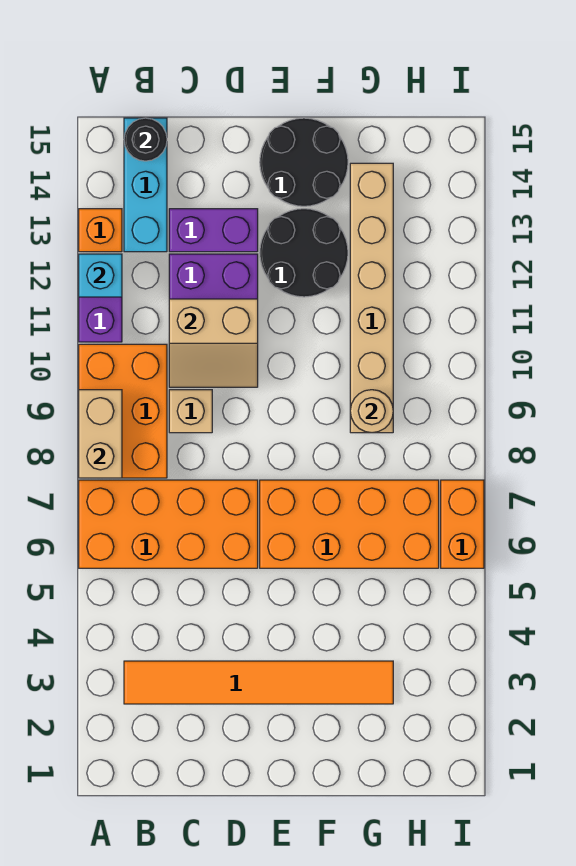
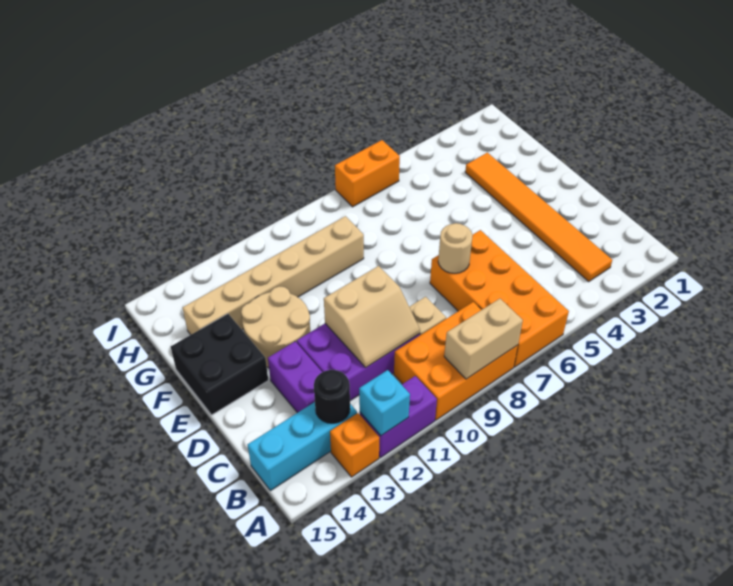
black round brick B15 level 2 -> black round brick B13 level 2
tan slope C10:D11 level 2 top 11 -> tan slope C10:D11 level 2 top D
orange brick E6:H7 level 1 -> none
black round brick E12:F13 level 1 -> tan round brick E12:F13 level 1
black round brick E14:F15 level 1 -> black brick E14:F15 level 1
tan round brick G9 level 2 -> tan round brick D7 level 2

